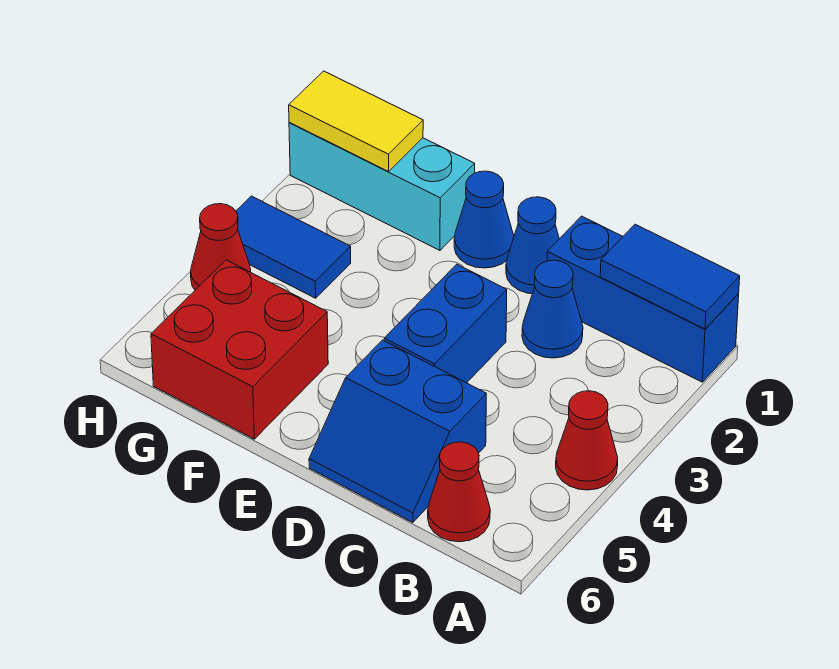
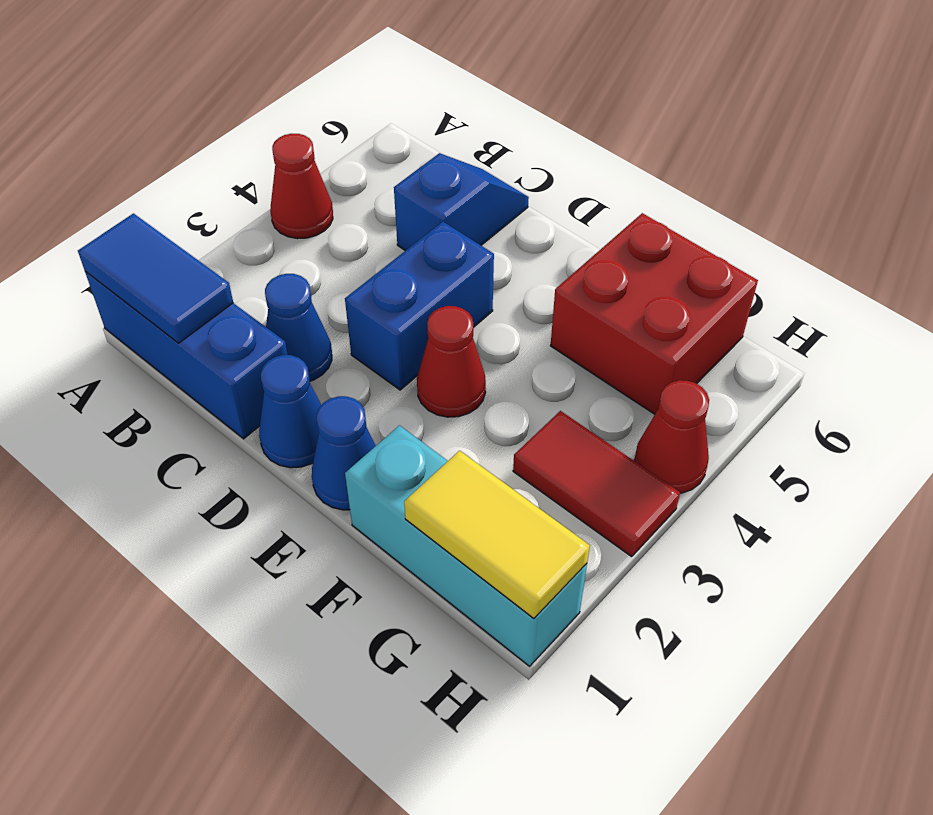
red cone B6 level 1 -> red cone E3 level 1
blue slope C5:D6 level 1 top 5 -> blue slope C5:C6 level 1 top 5
blue tile G3:H3 level 1 -> red tile G3:H3 level 1

